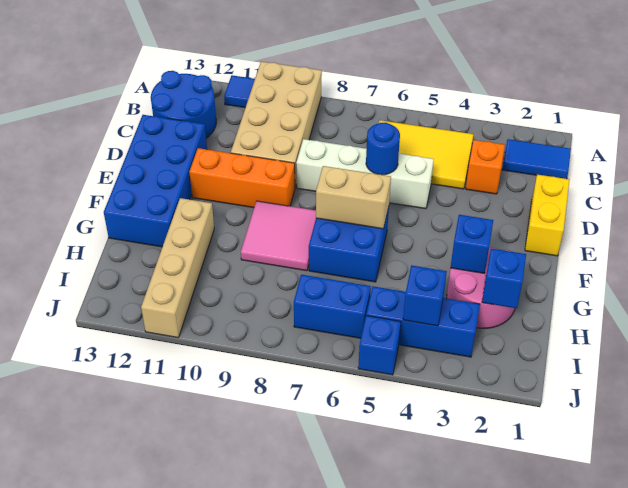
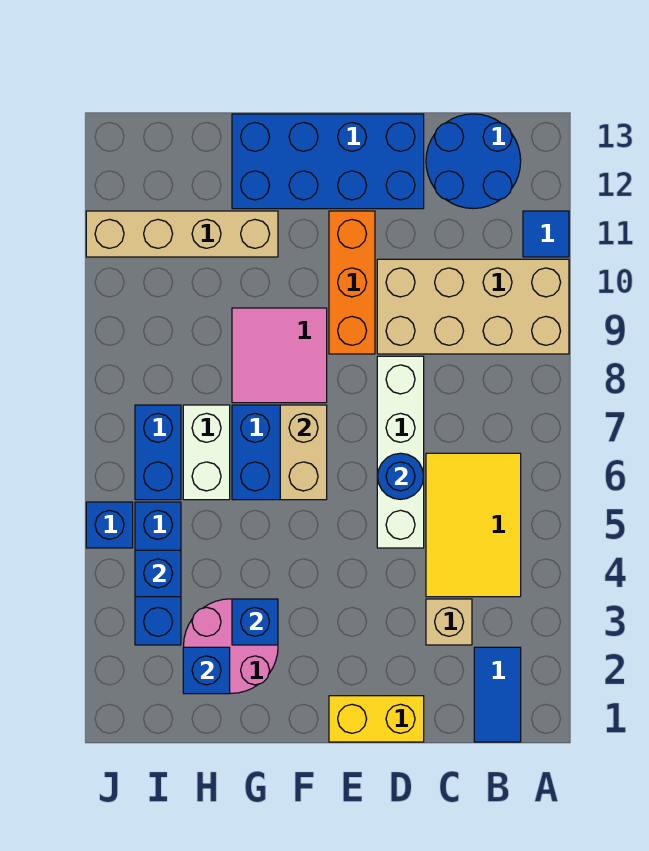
orange brick C3 level 1 -> tan brick C3 level 1
none -> white brick H6:H7 level 1

